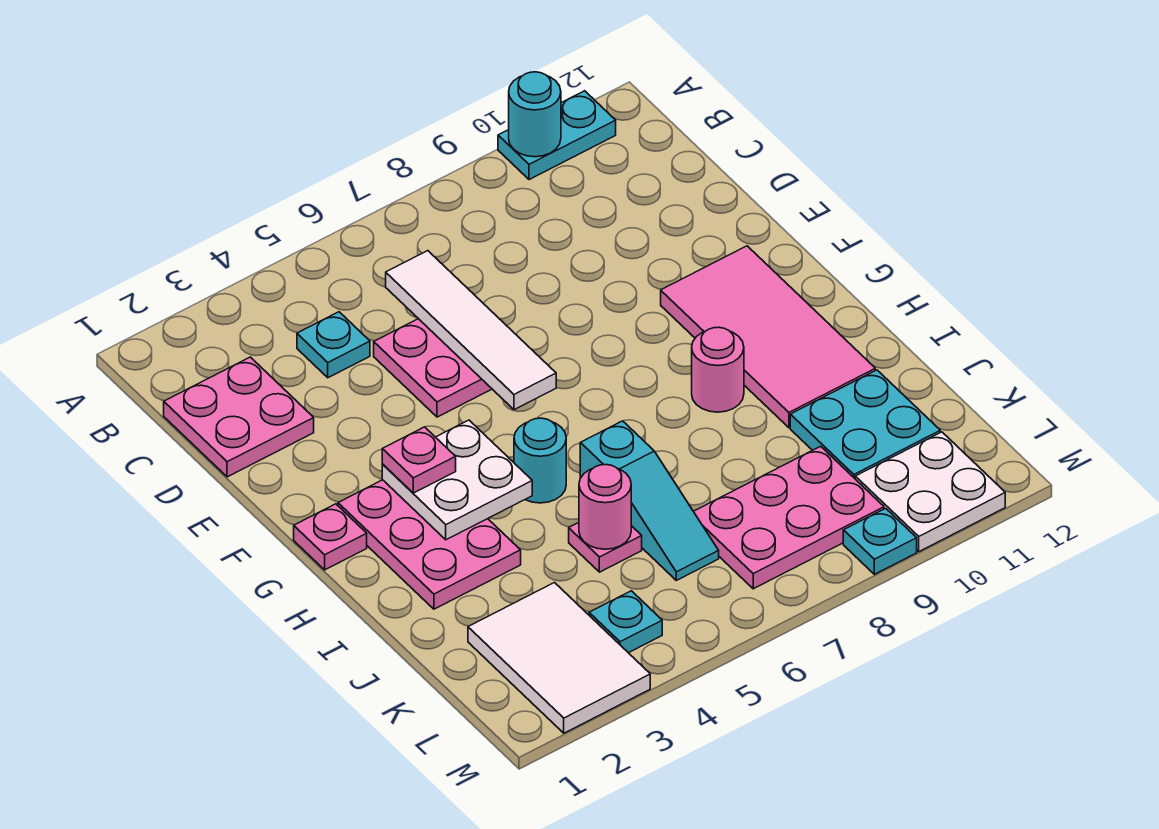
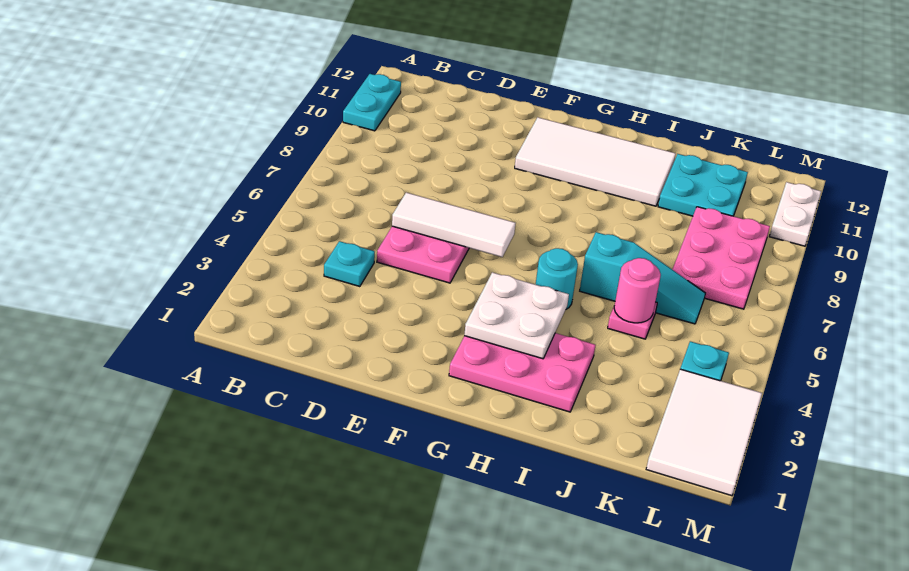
cyan round brick A10 level 2 -> none
pink plate C1:D2 level 1 -> none
white tile C6:F6 level 2 -> white tile D6:F6 level 2
pink tile F10:I11 level 1 -> white tile F10:I11 level 1
pink plate G1 level 1 -> none
pink plate G3 level 3 -> none
pink round brick H9 level 1 -> none
white tile K2:M3 level 1 -> white tile L1:M3 level 1
white plate L10:M11 level 1 -> white plate M10:M11 level 1
cyan plate M9 level 1 -> none

